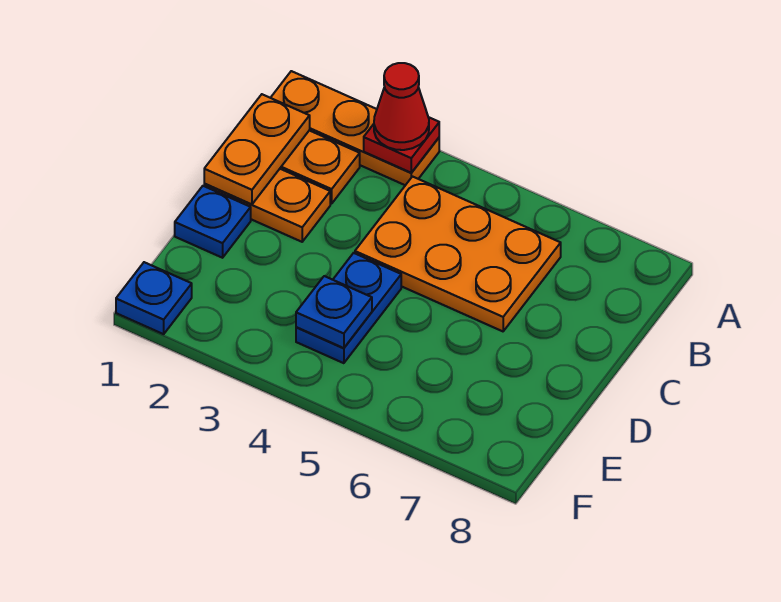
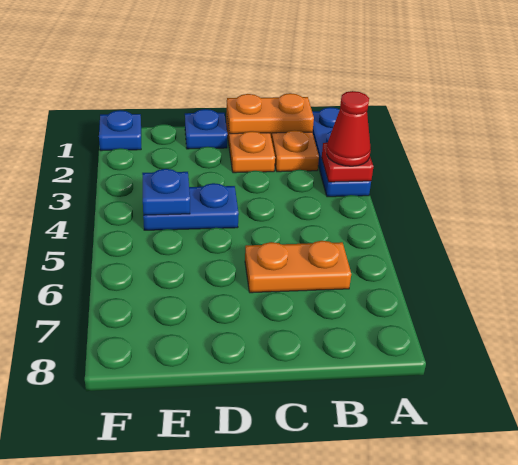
orange plate A1:A3 level 1 -> blue plate A1:A3 level 1
orange plate B4:C6 level 1 -> orange plate B6:C6 level 1

